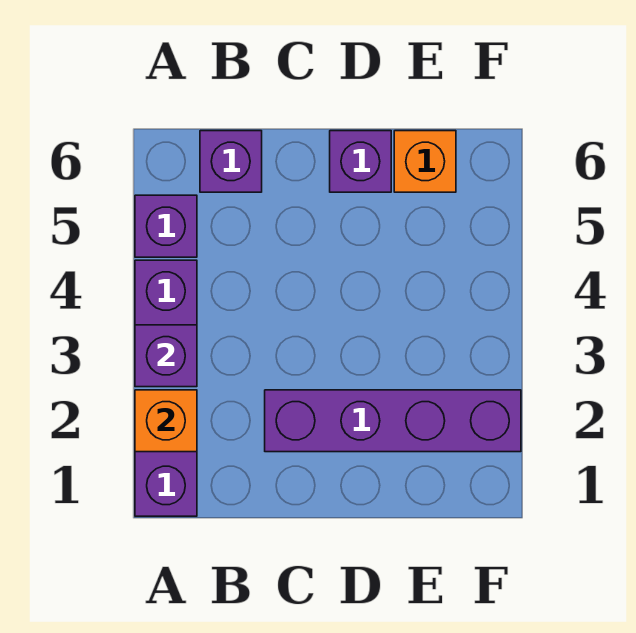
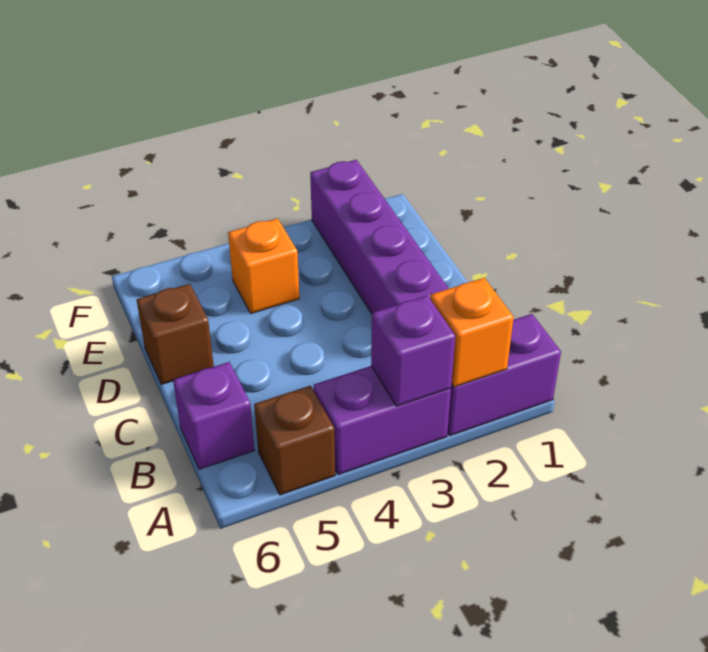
purple brick A5 level 1 -> brown brick A5 level 1
purple brick D6 level 1 -> brown brick D6 level 1
orange brick E6 level 1 -> orange brick E4 level 1

